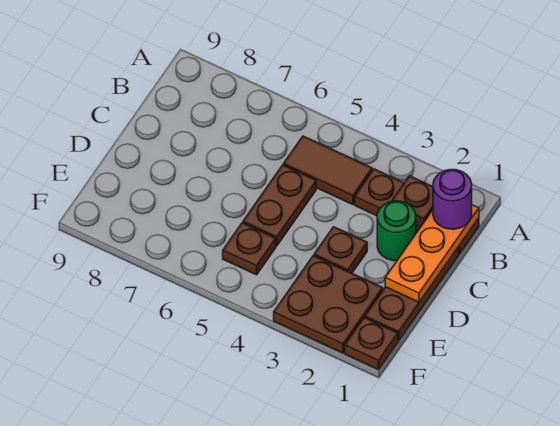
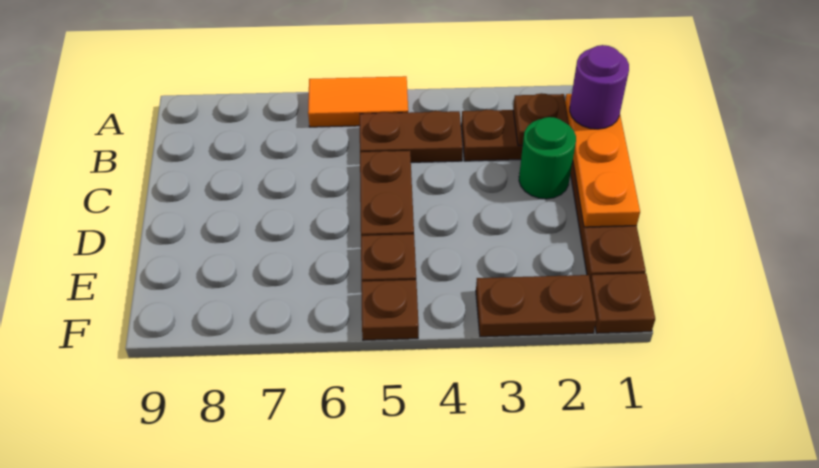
none -> orange tile A5:A6 level 1
brown tile B4:B5 level 1 -> brown plate B4:B5 level 1
brown plate D3 level 1 -> brown plate F5 level 1
brown plate E2:F3 level 1 -> brown plate F2:F3 level 1

